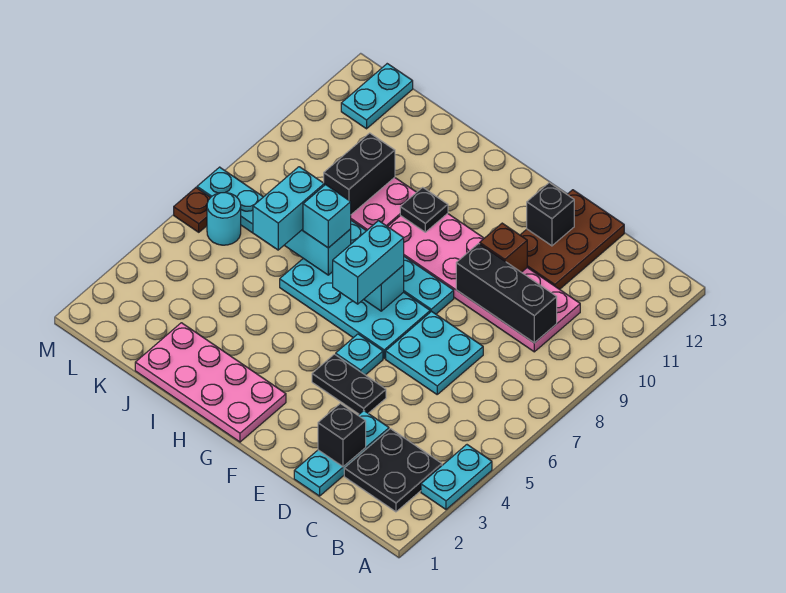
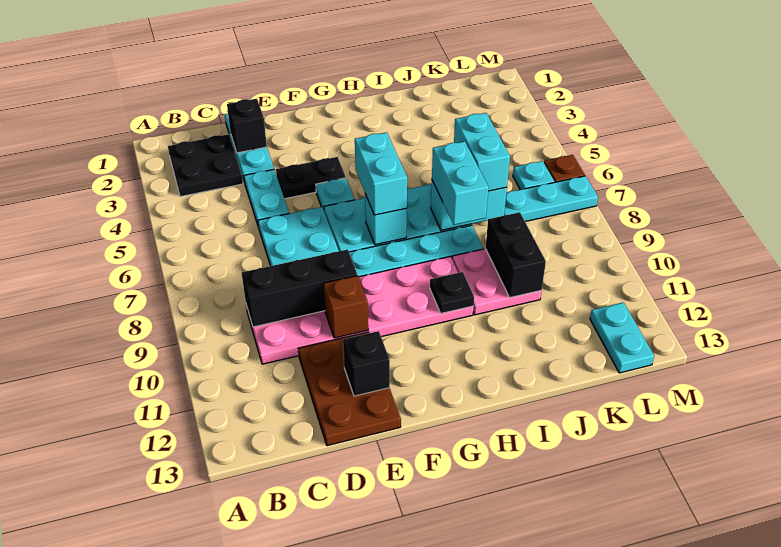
cyan plate A3:A4 level 1 -> cyan plate D4:D5 level 1
pink plate G1:J2 level 1 -> none
cyan brick I7 level 3 -> cyan brick I7:I8 level 3
cyan round brick L6 level 1 -> cyan plate L6 level 1

